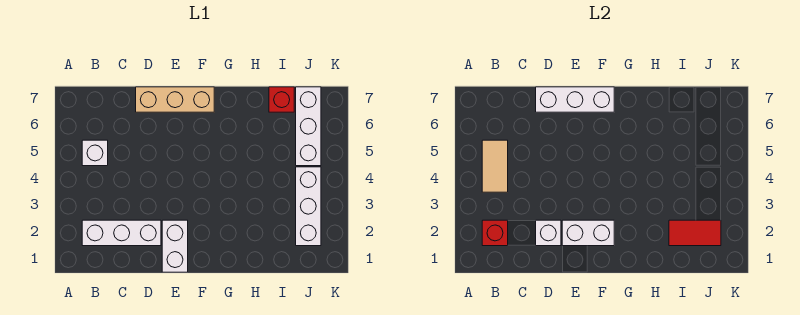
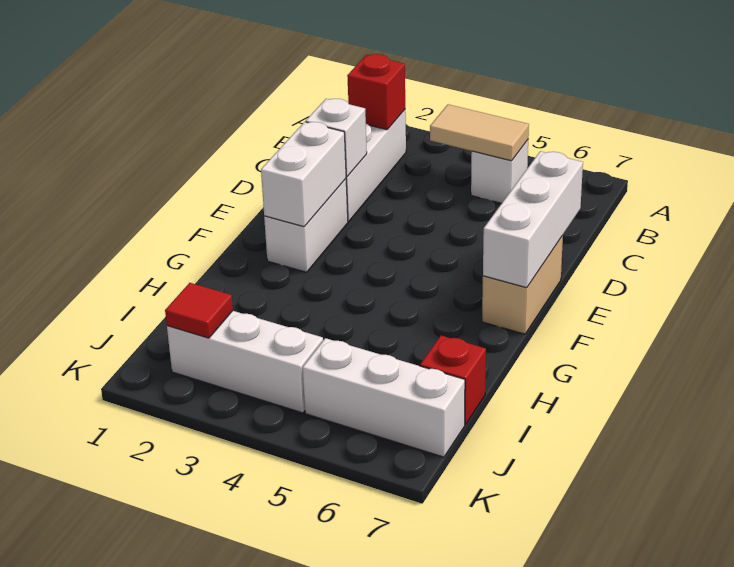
tan brick D7:F7 level 1 -> tan brick E7:F7 level 1
white brick E1:E2 level 1 -> white brick E2:F2 level 1
red tile I2:J2 level 2 -> red tile J2 level 2

